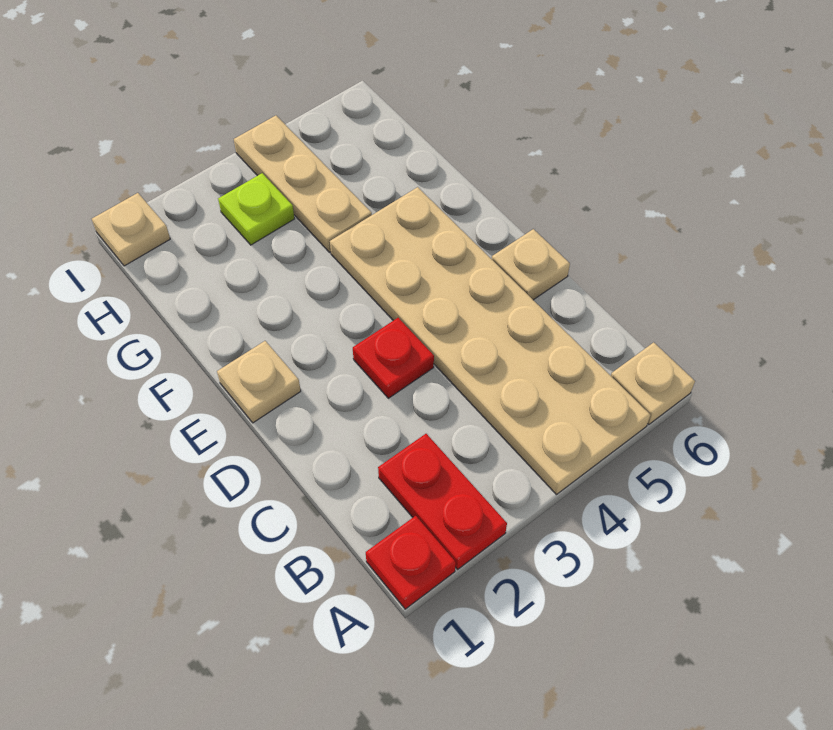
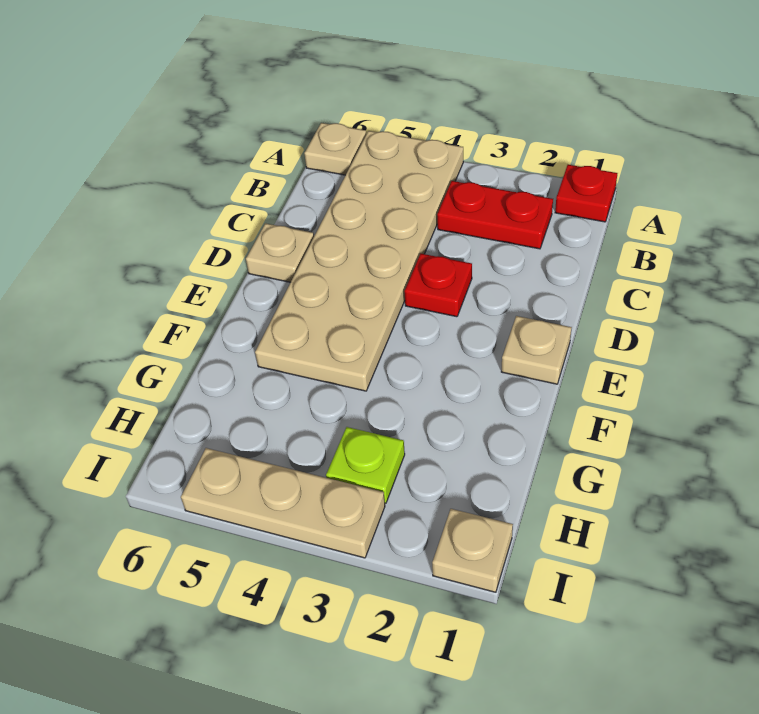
red plate A2:B2 level 1 -> red plate B2:B3 level 1
tan plate G4:I4 level 1 -> tan plate I3:I5 level 1

